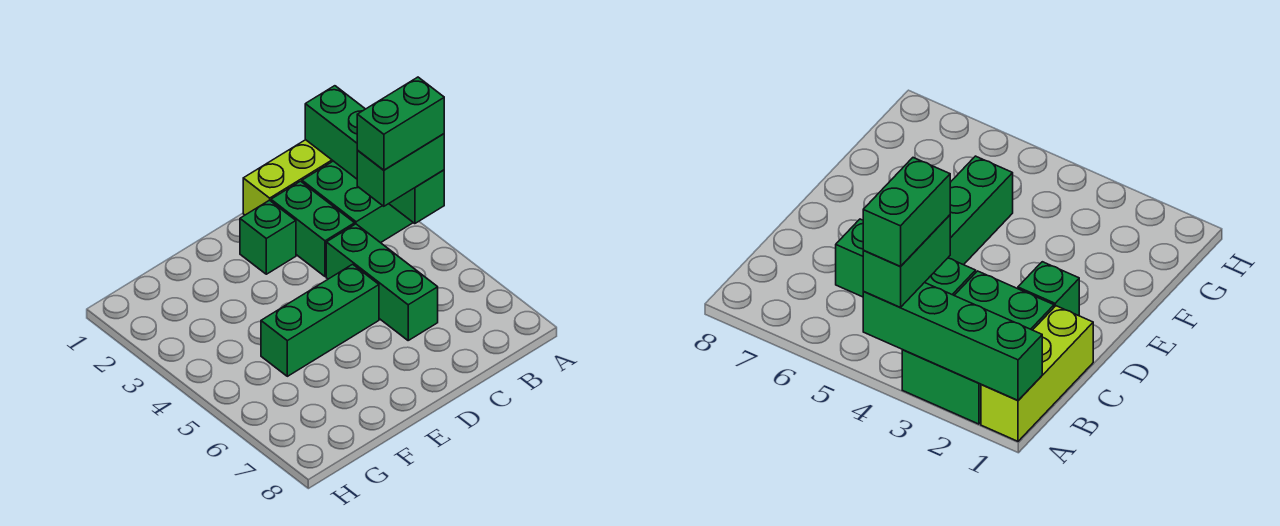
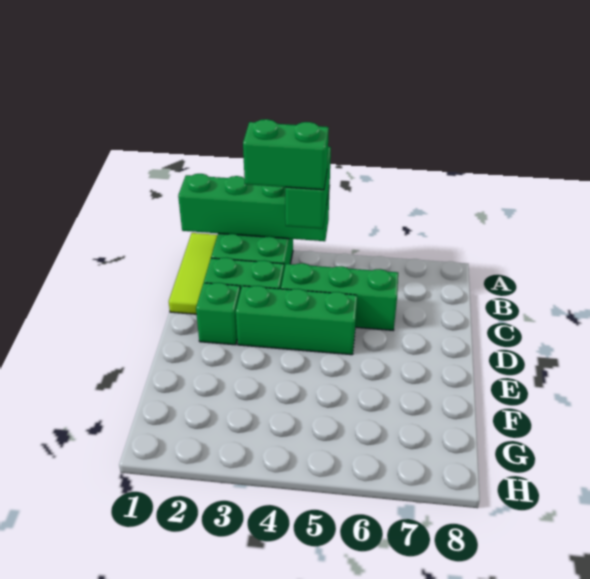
lime brick A1:C1 level 1 -> lime tile A1:C1 level 1
green brick A4:B4 level 4 -> green brick B3:B4 level 4
green brick D5:F5 level 1 -> green brick D3:D5 level 1

